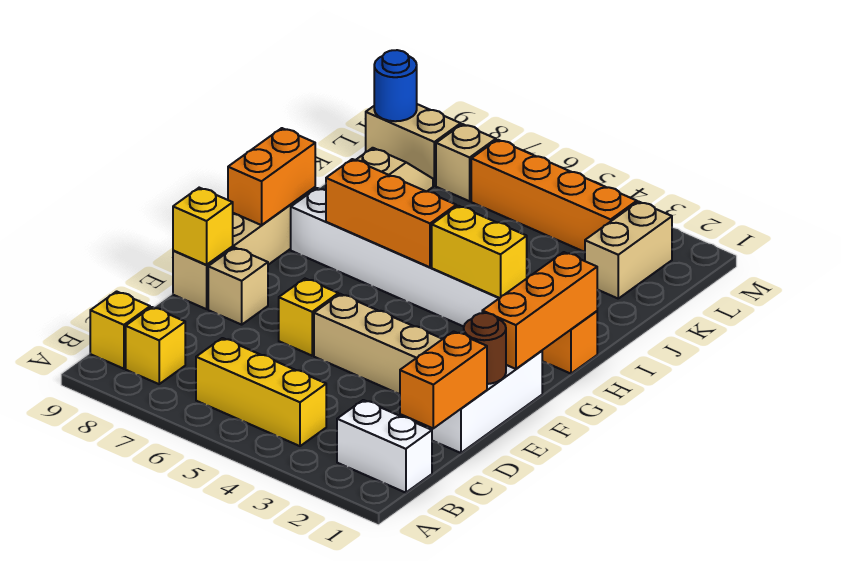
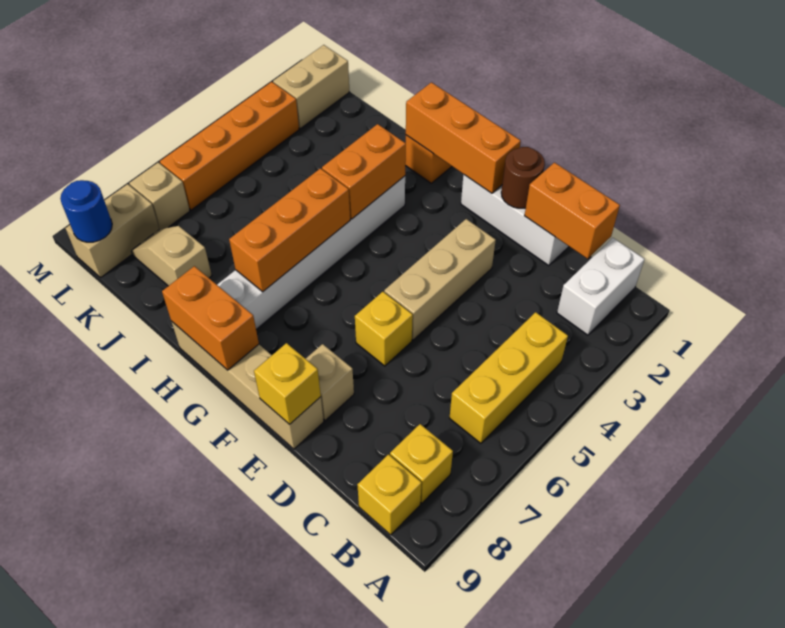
yellow brick H3:H4 level 2 -> orange brick H3:H4 level 2
tan brick K2:L2 level 1 -> tan brick L1:L2 level 1

